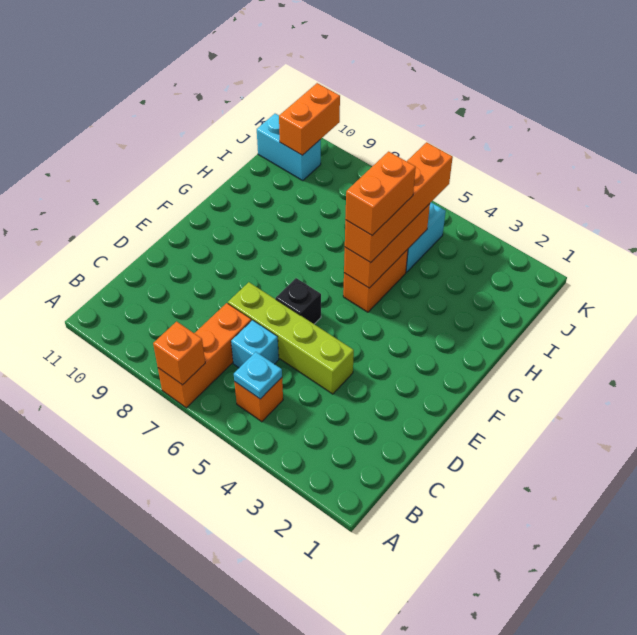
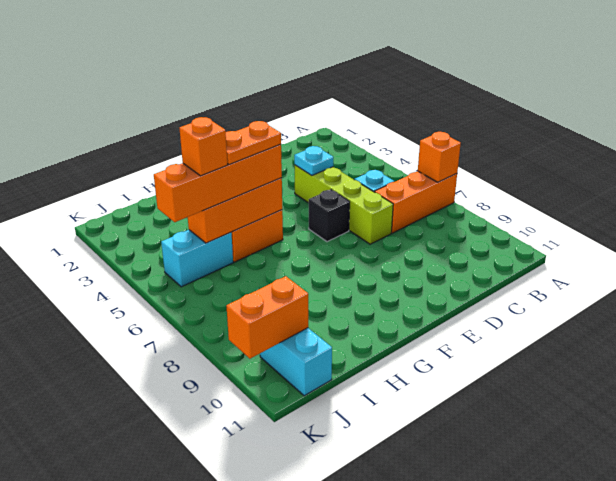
orange brick B5 level 1 -> orange brick I5 level 4
cyan plate B5 level 2 -> cyan plate D4 level 2
orange brick G5:H5 level 4 -> orange plate G5:H5 level 4

